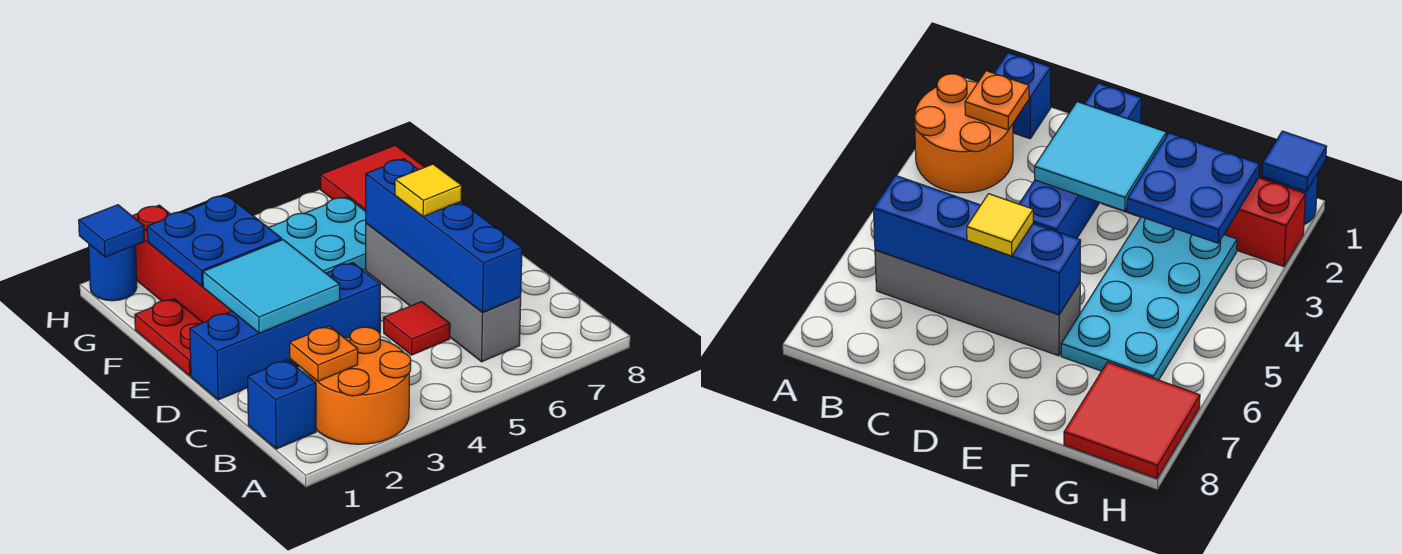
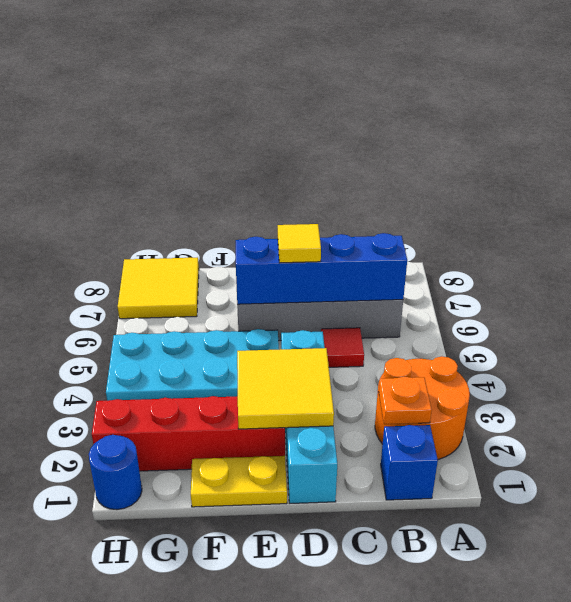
blue brick D1:D4 level 1 -> cyan brick D1:D4 level 1
cyan tile D2:E3 level 2 -> yellow tile D2:E3 level 2
red plate E1:F1 level 1 -> yellow plate E1:F1 level 1
blue plate F2:G3 level 2 -> none
cyan plate F3:G6 level 1 -> cyan plate E4:H5 level 1
red tile G7:H8 level 1 -> yellow tile G7:H8 level 1
blue tile H1 level 2 -> none

